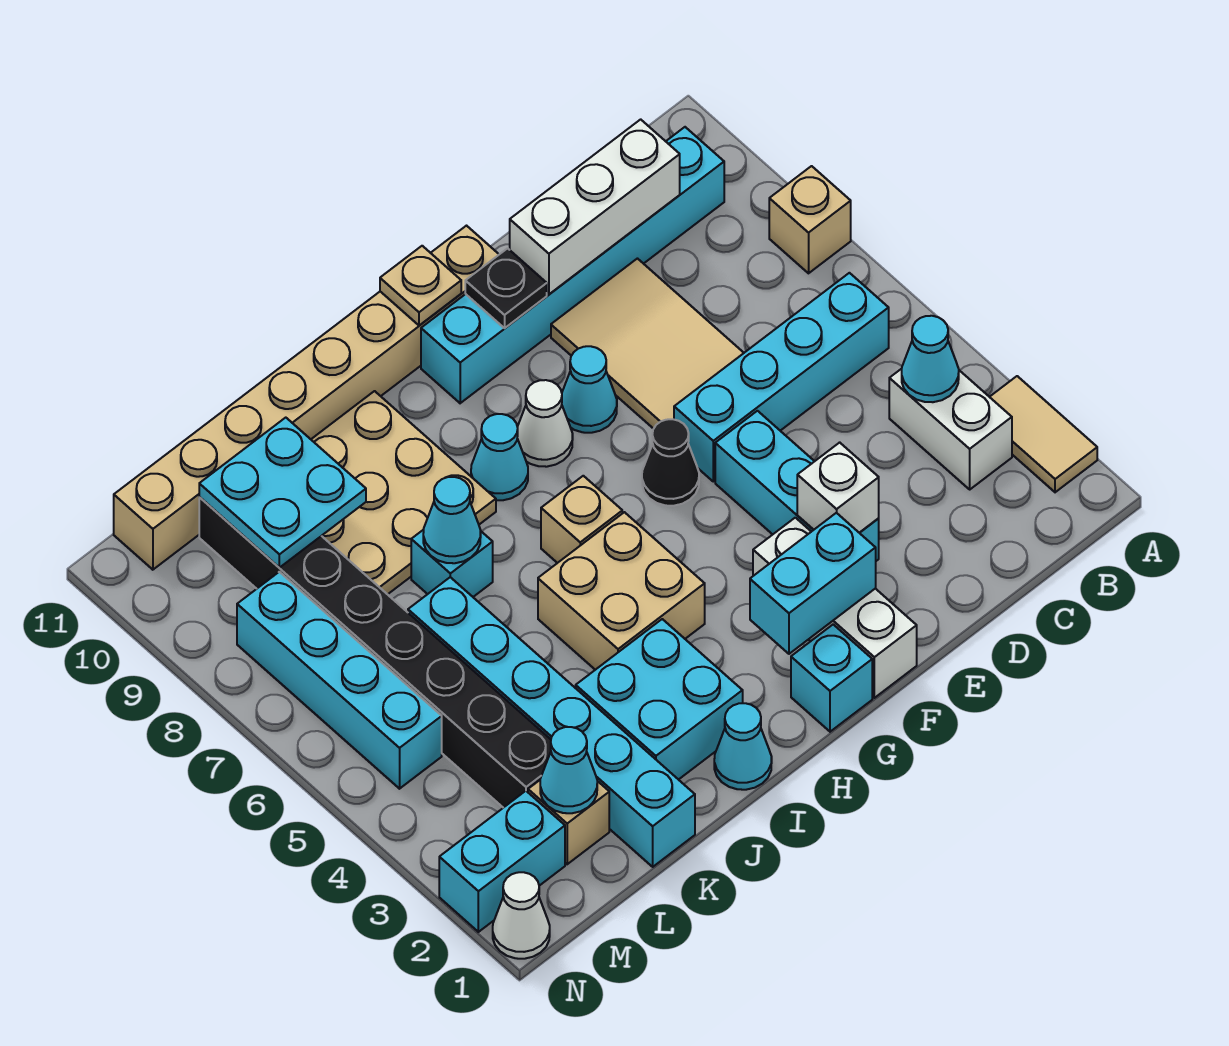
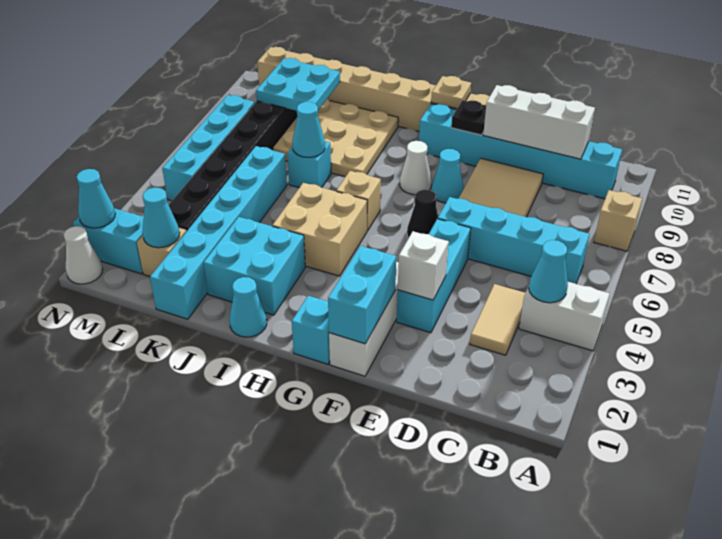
tan tile A2:A3 level 1 -> tan tile C3:C4 level 1
white brick B3:B4 level 1 -> white brick A4:B4 level 1
cyan brick F2:G2 level 2 -> cyan brick F1:F2 level 2
cyan cone H8 level 1 -> cyan cone N2 level 2

